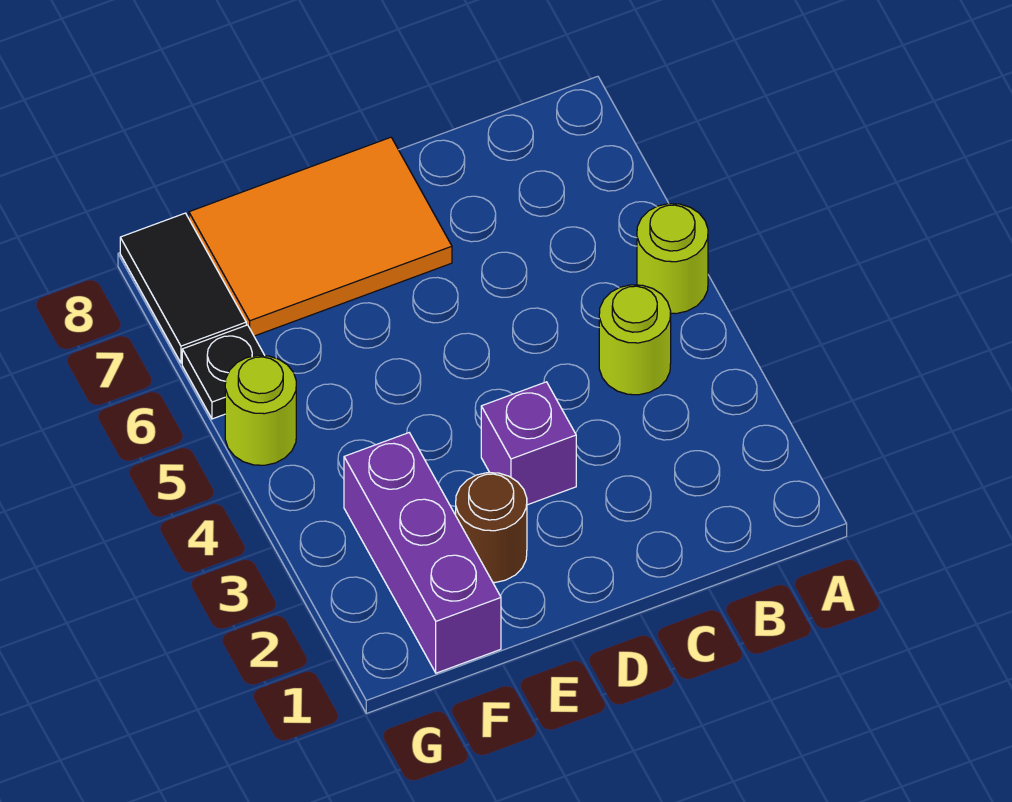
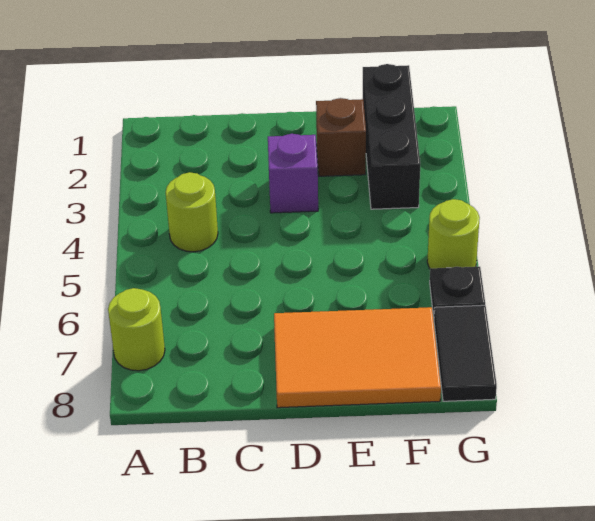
lime round brick A5 level 1 -> lime round brick A7 level 1
brown round brick E2 level 1 -> brown brick E2 level 1
purple brick F1:F3 level 1 -> black brick F1:F3 level 1

